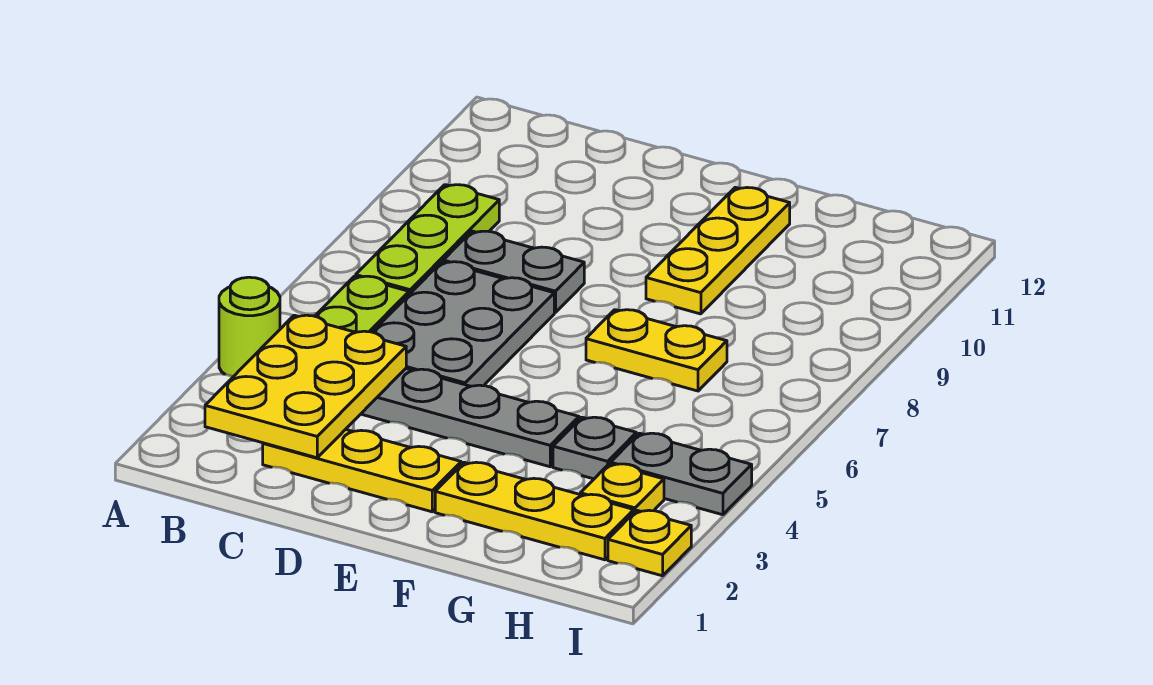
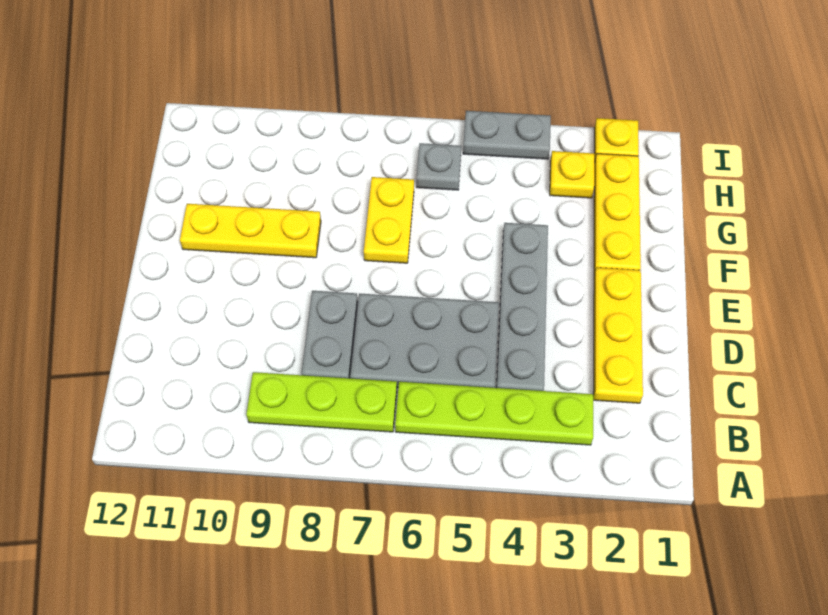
lime round brick A4 level 1 -> none
yellow plate B2:C4 level 2 -> none
grey plate G4 level 1 -> grey plate H6 level 1
grey plate H4:I4 level 1 -> grey plate I4:I5 level 1

